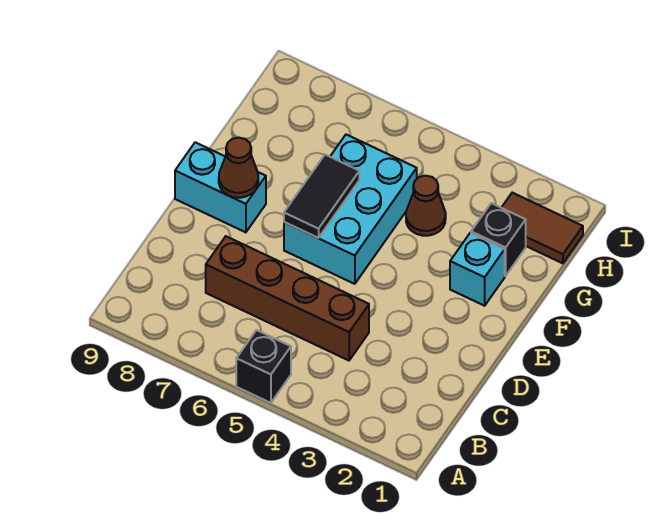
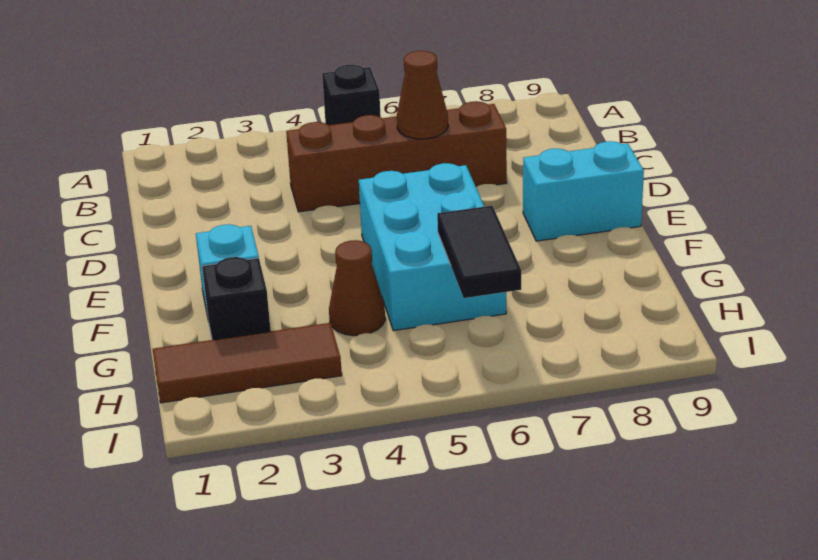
black tile E6:F6 level 2 -> black tile G6:H6 level 2
brown cone E8 level 2 -> brown cone C6 level 2
brown tile H1:H2 level 1 -> brown tile H1:H3 level 1

